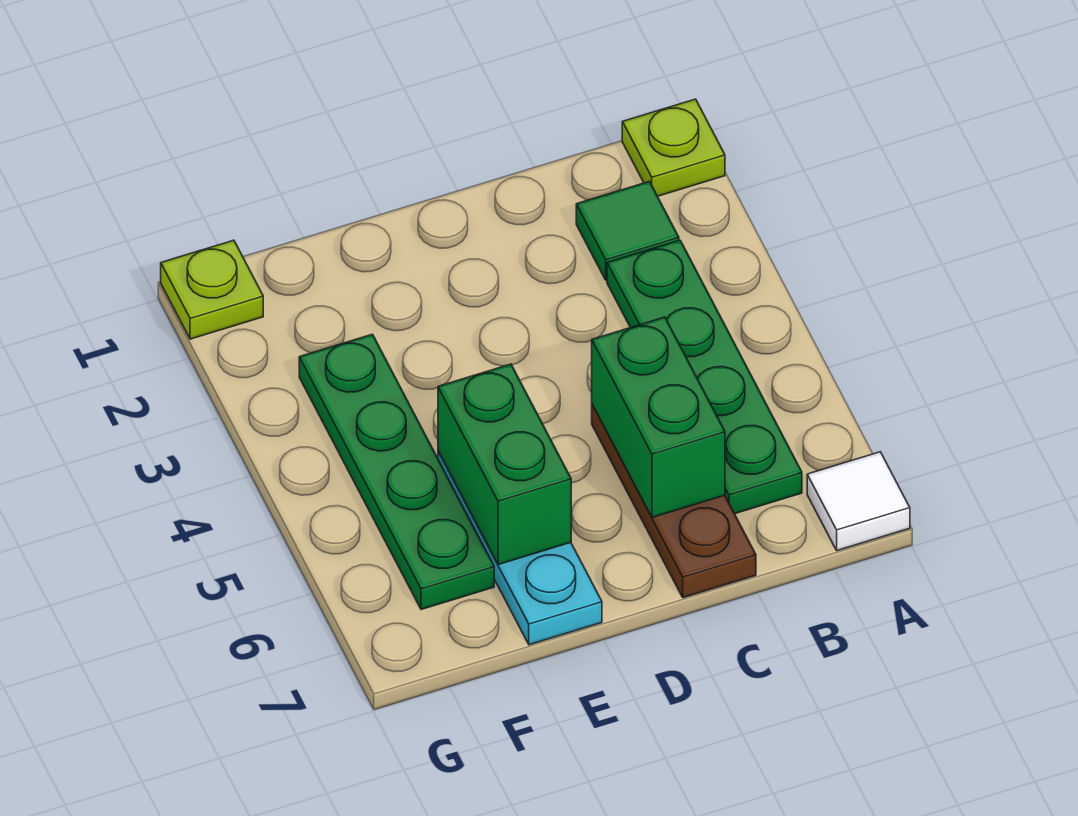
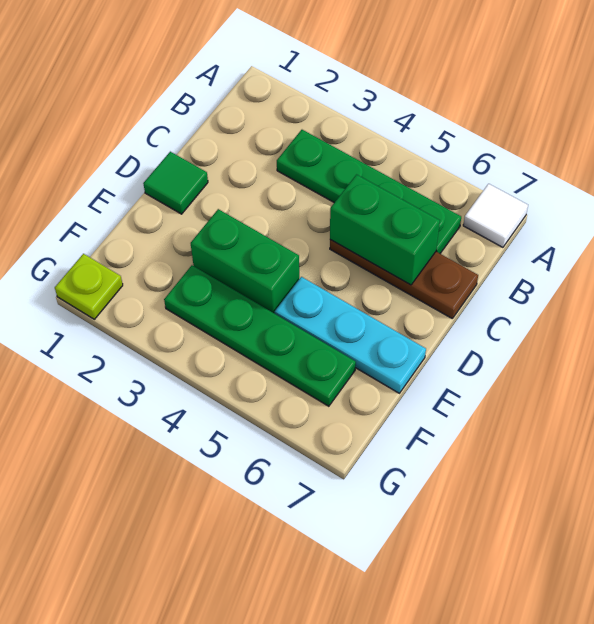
lime plate A1 level 1 -> none
green tile B2 level 1 -> green tile D1 level 1
green brick E5:E6 level 2 -> green brick E3:E4 level 1

